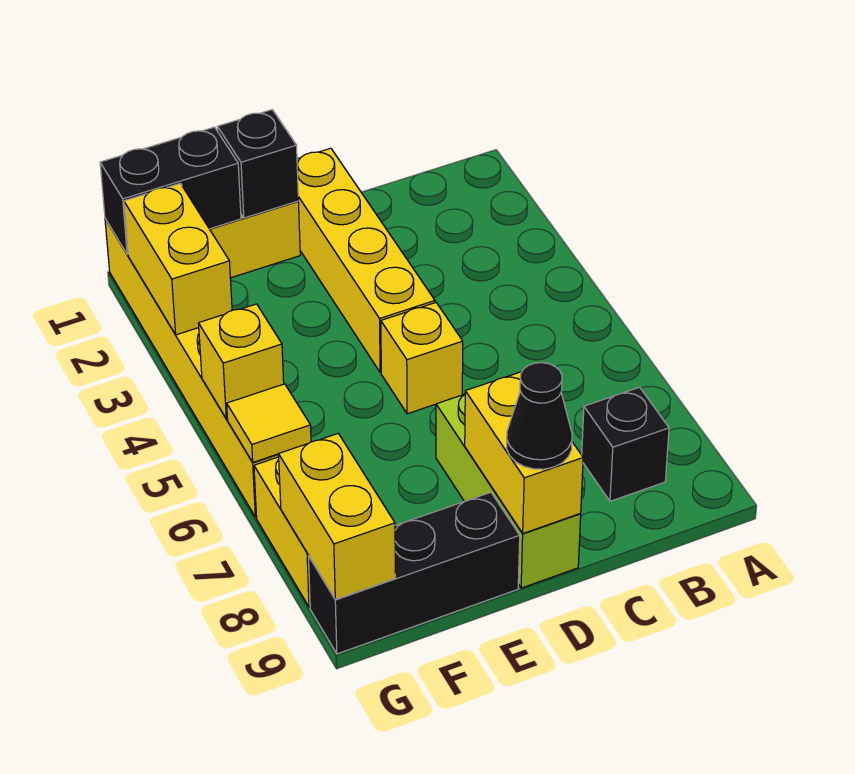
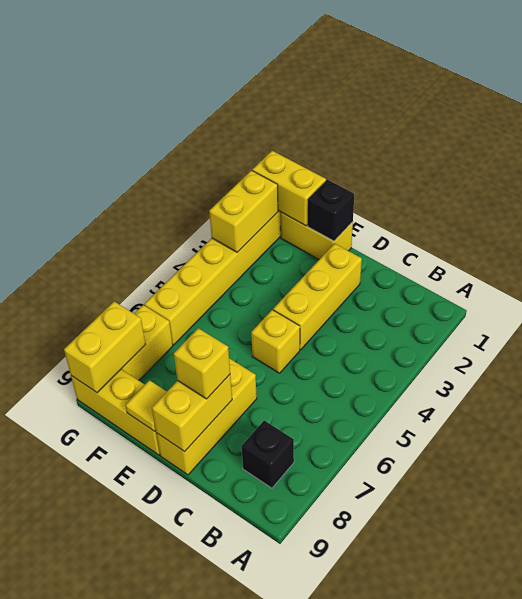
yellow brick D1:D4 level 1 -> yellow brick D2:D4 level 1
lime brick D7:D9 level 1 -> yellow brick D7:D9 level 1
black cone D9 level 3 -> none
black brick E9:G9 level 1 -> yellow brick E9:G9 level 1
black brick F1:G1 level 2 -> yellow brick F1:G1 level 2
yellow brick G5 level 2 -> yellow brick D8 level 3
yellow tile G6 level 2 -> yellow tile E9 level 2

